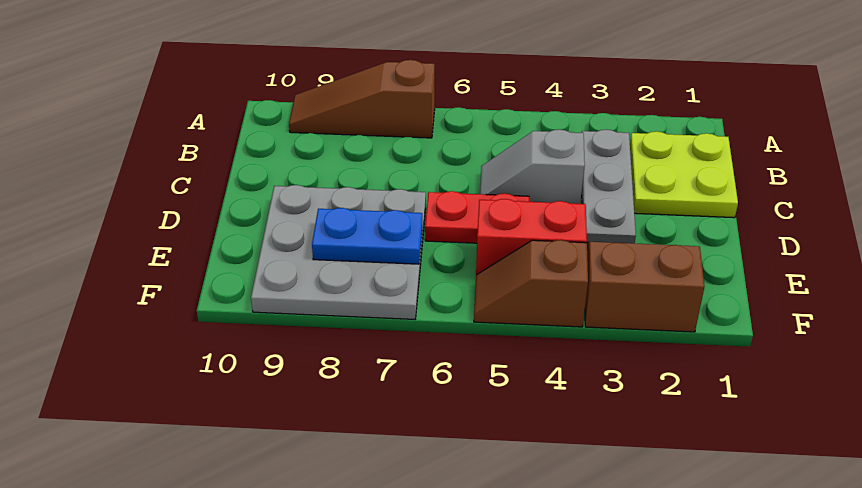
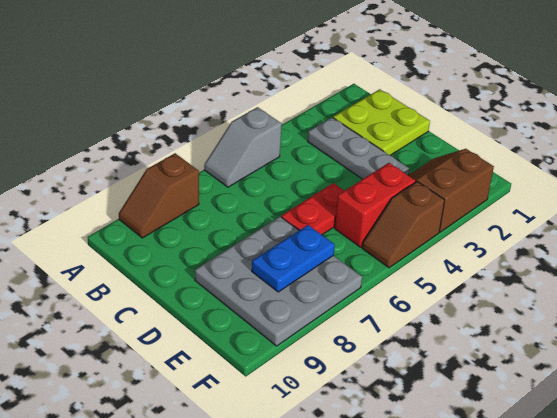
brown slope A7:A9 level 1 top 7 -> brown slope A8:A9 level 1 top 8
grey slope C4:C5 level 1 top 4 -> grey slope A5:A6 level 1 top 5

